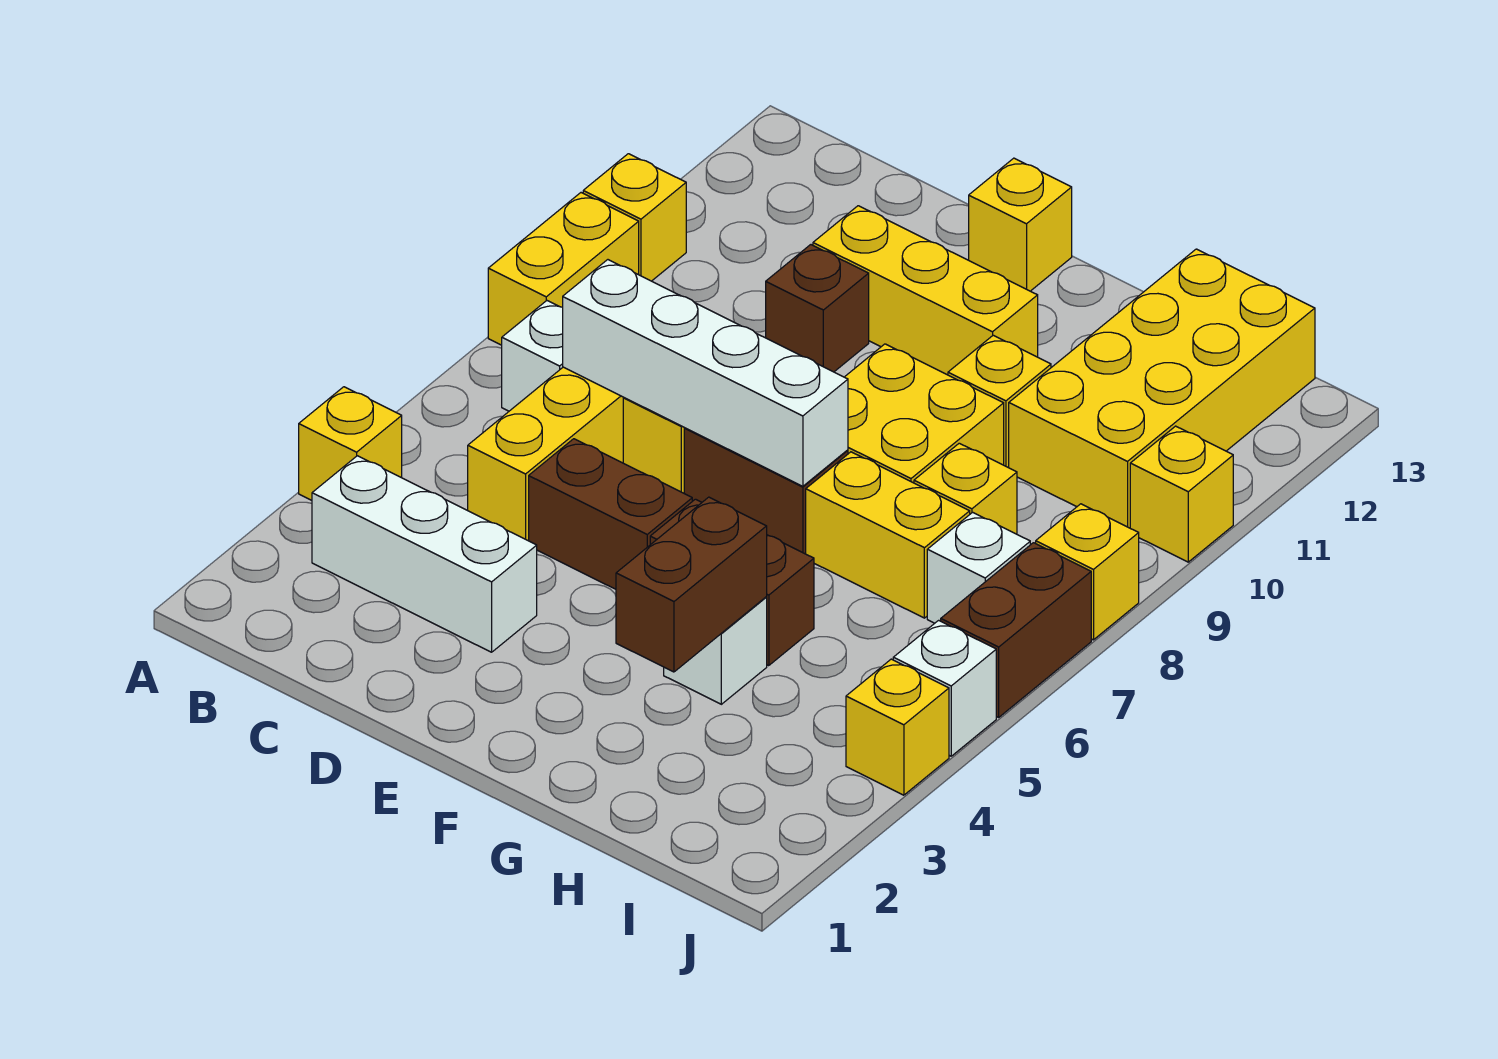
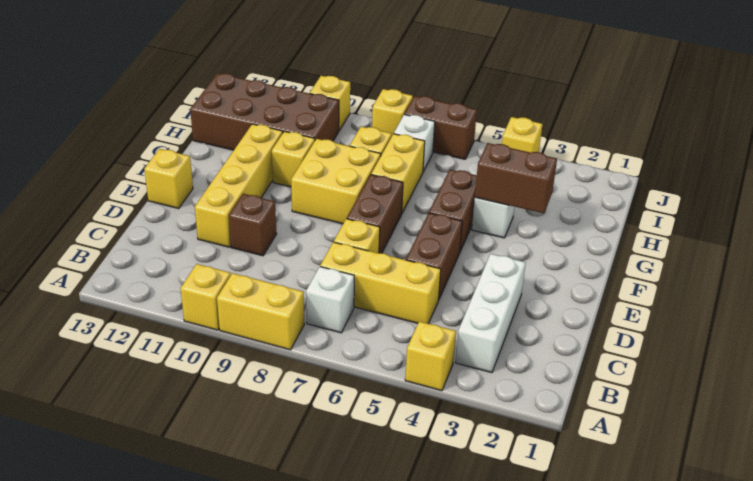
white brick C7:F7 level 2 -> none
yellow brick D11:F11 level 1 -> yellow brick D11:G11 level 1
yellow brick H10:I13 level 1 -> brown brick H10:I13 level 1
white brick J5 level 1 -> none

